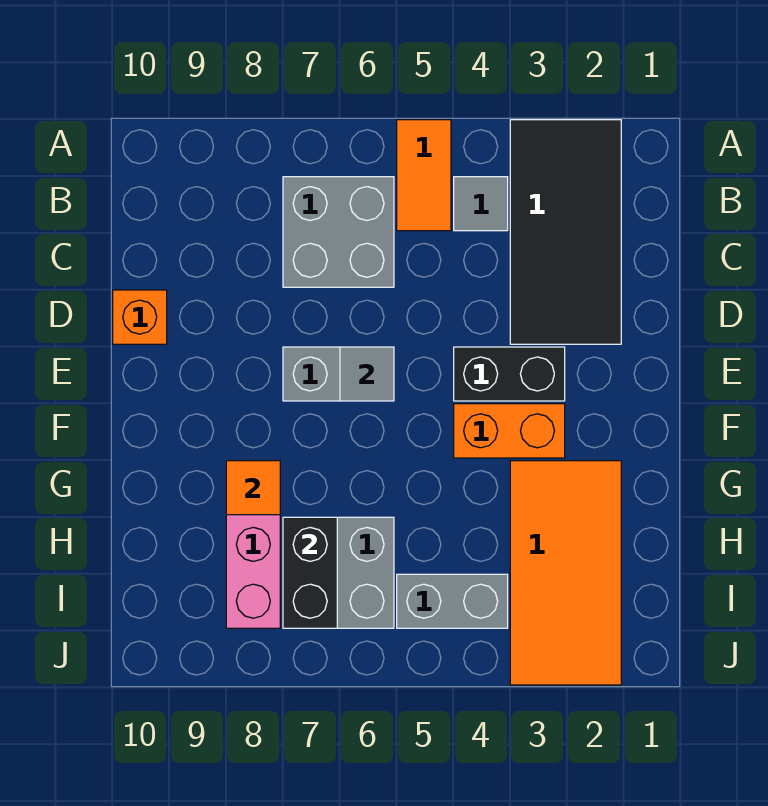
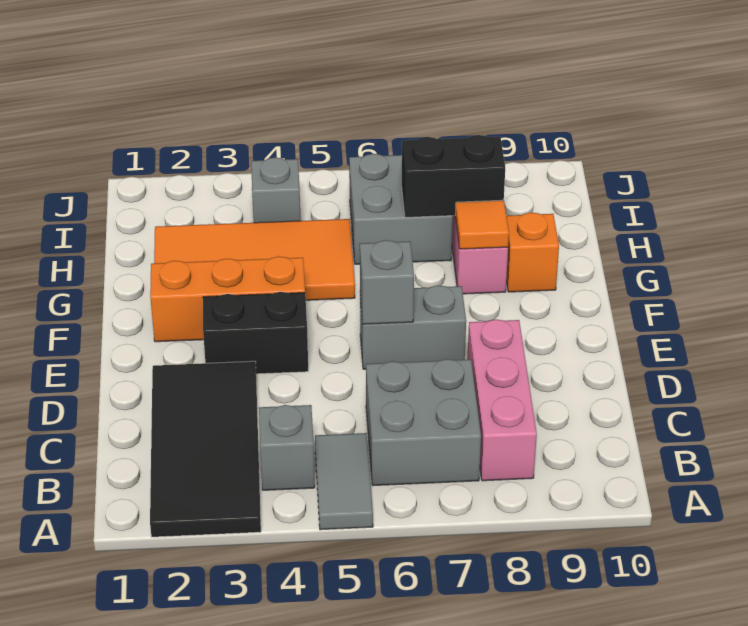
orange tile A5:B5 level 1 -> grey tile A5:B5 level 1
grey tile B4 level 1 -> grey brick B4 level 1
none -> pink brick B8:D8 level 1
orange brick D10 level 1 -> orange brick G9 level 1
grey tile E6 level 2 -> grey brick E6 level 2
orange brick F3:F4 level 1 -> orange brick F2:F4 level 1
orange tile G2:J3 level 1 -> orange tile G2:H5 level 1
black brick H7:I7 level 2 -> black brick H7:H8 level 2
grey brick I4:I5 level 1 -> grey brick I4 level 1

